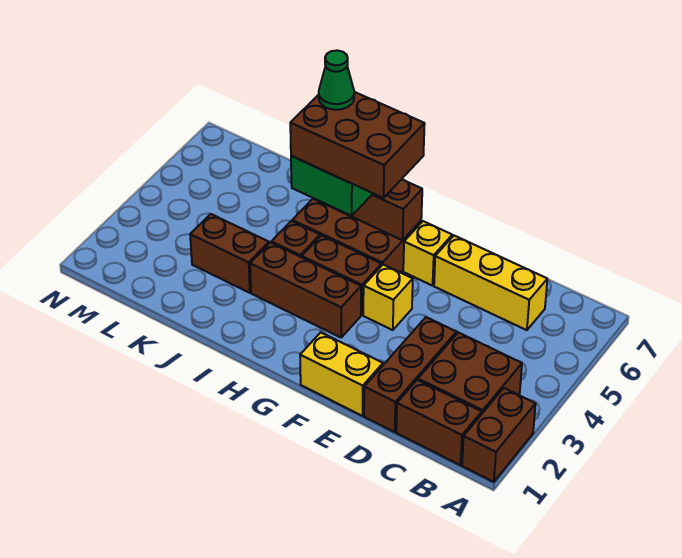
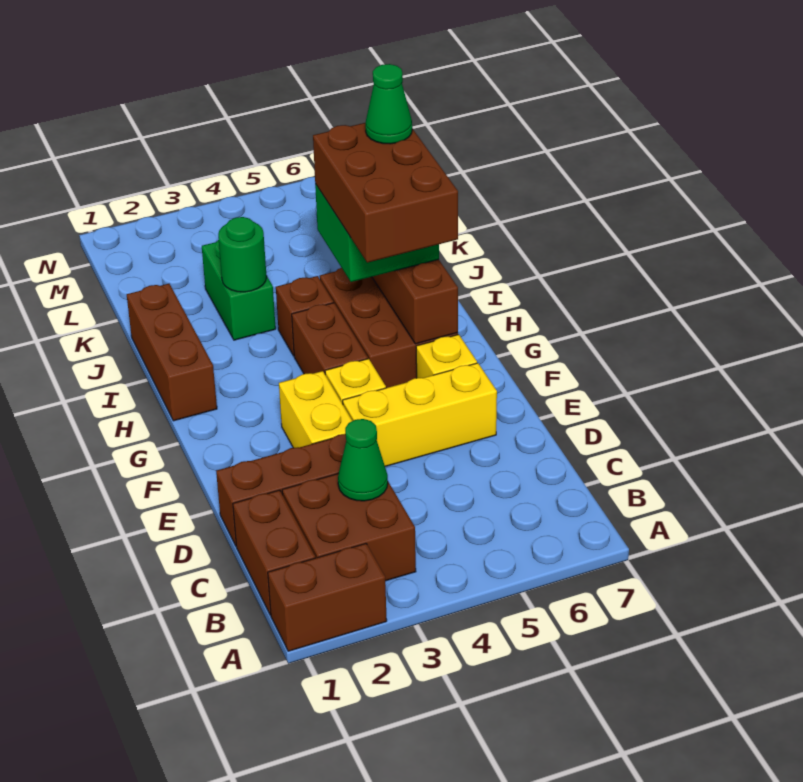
none -> green cone C3 level 2
yellow brick C6:E6 level 1 -> yellow brick E4:E6 level 1
yellow brick E1:F1 level 1 -> yellow brick E3:F3 level 1
brown brick G3:I3 level 1 -> brown brick H1:J1 level 1
brown brick J3:K3 level 1 -> green brick J3:K3 level 1
none -> green round brick J3 level 2

